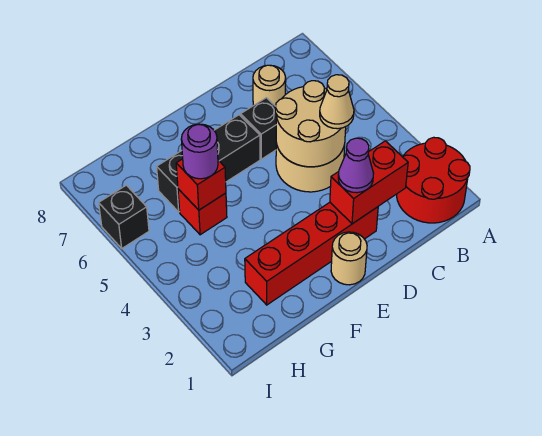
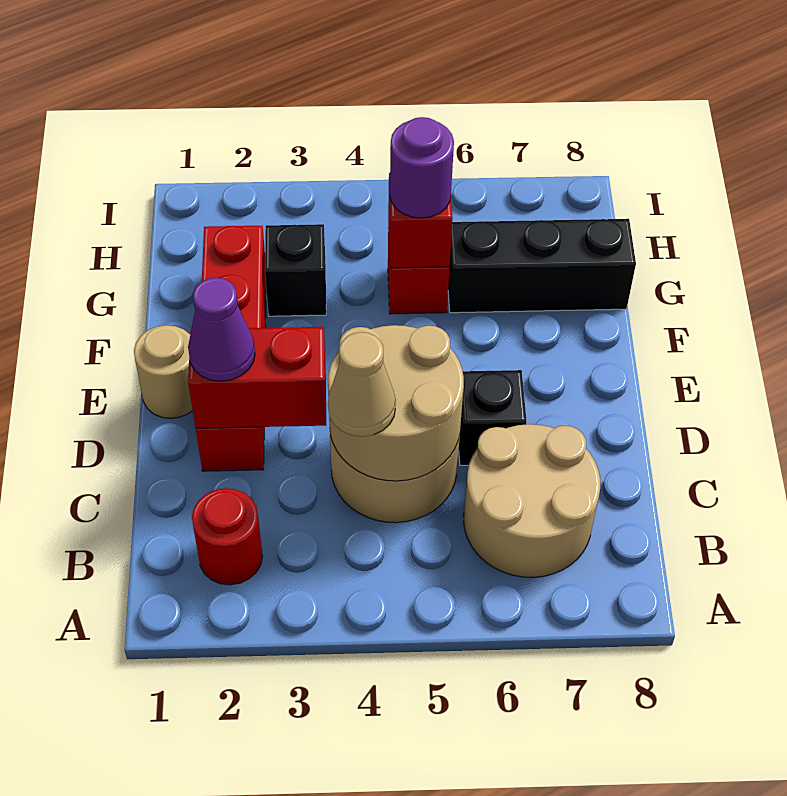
red round brick A1:B2 level 1 -> red round brick B2 level 1
red brick C2:D2 level 2 -> red brick D2:D3 level 2
tan round brick C7 level 1 -> tan round brick B6:C7 level 1
black brick E6:G6 level 1 -> black brick G6:G8 level 1
black brick I6 level 1 -> black brick G3 level 1

